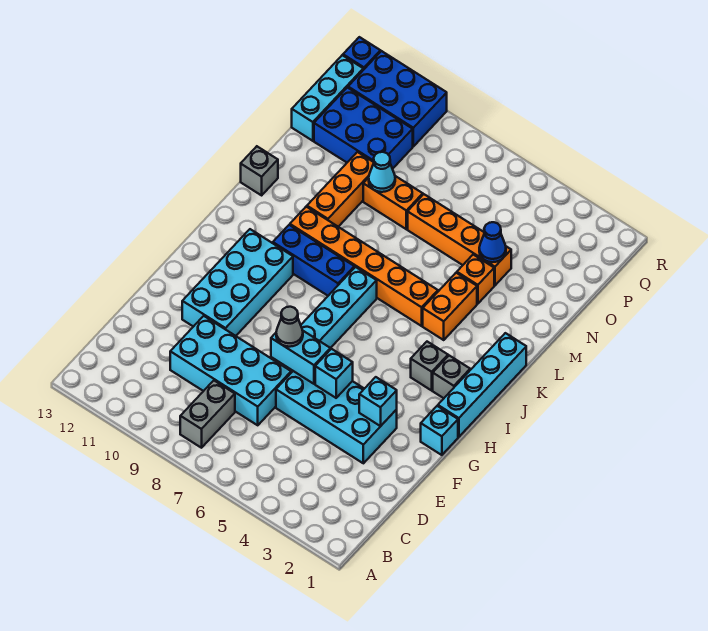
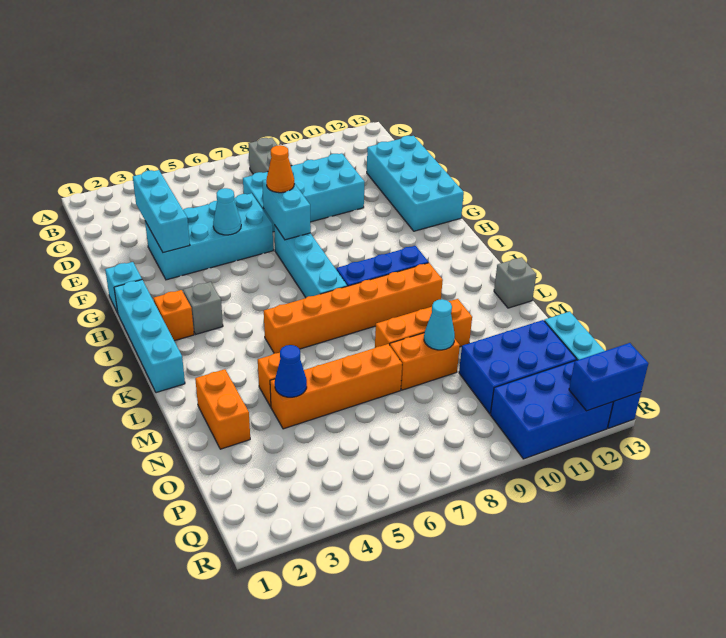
cyan brick F3 level 2 -> cyan brick D3:F3 level 2
cyan brick F5 level 2 -> cyan cone F5 level 2
cyan brick F6:F7 level 2 -> cyan brick F7:G7 level 2
grey cone F7 level 3 -> orange cone F7 level 3
cyan brick F10:I11 level 1 -> cyan brick D12:G13 level 1
grey brick I2 level 1 -> orange brick I2 level 1
orange brick K4:L4 level 1 -> orange brick M2:N2 level 1
orange brick L10:N10 level 1 -> orange brick M8:M10 level 1
none -> blue brick R12:R13 level 2

